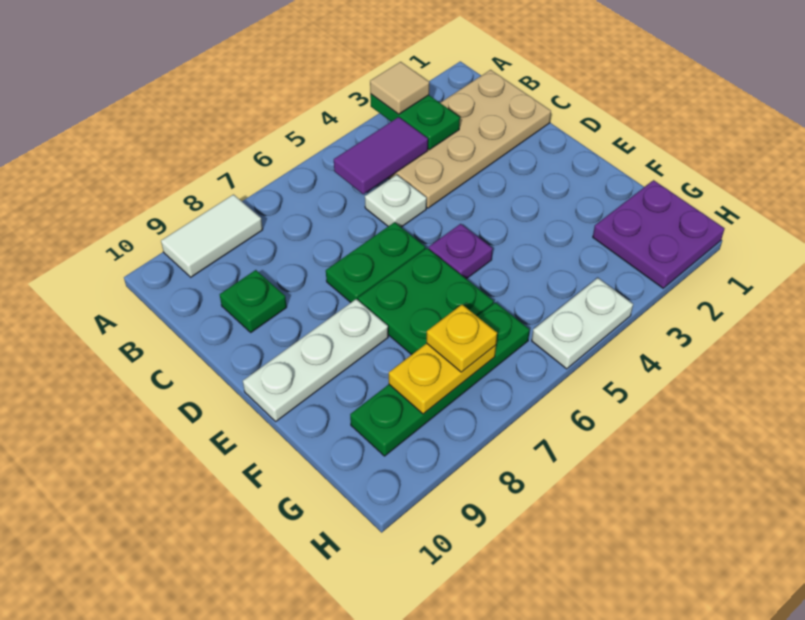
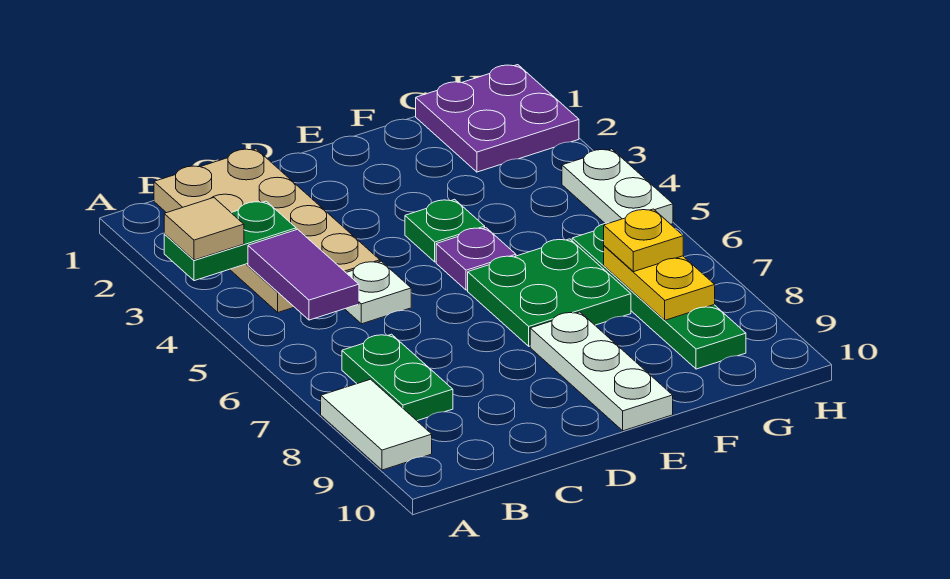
green plate C9 level 1 -> green plate E4 level 1
green plate D6:D7 level 1 -> green plate B7:B8 level 1

